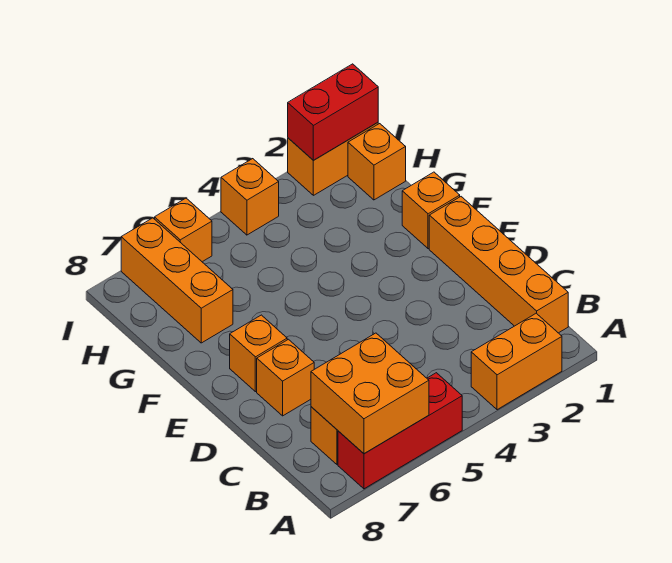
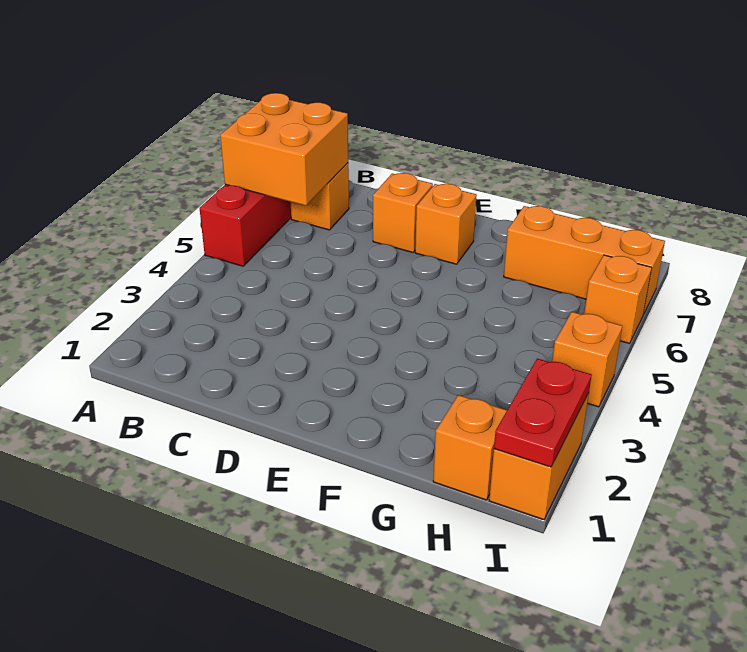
orange brick A2:A3 level 1 -> none
orange brick B1:E1 level 1 -> none
orange brick F1 level 1 -> none
red brick I1:I2 level 2 -> red plate I1:I2 level 2

